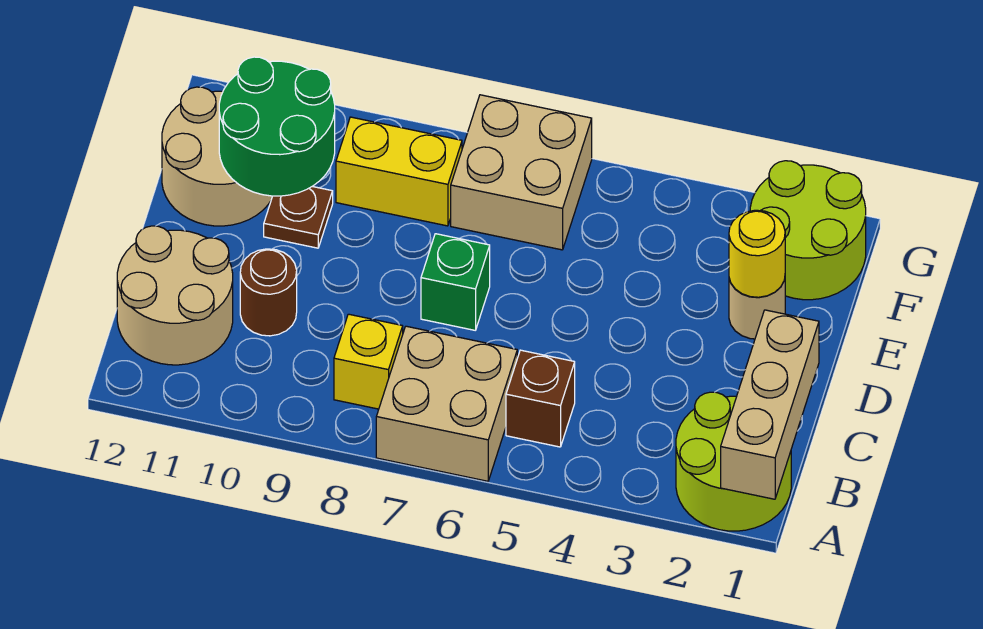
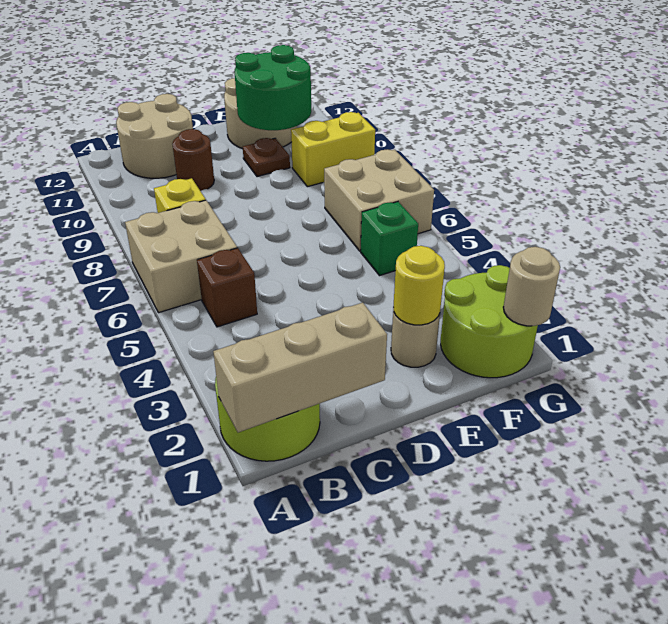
green brick D7 level 1 -> green brick F5 level 1
yellow brick F8:F9 level 1 -> yellow brick F9:G9 level 1
none -> tan round brick G1 level 2

